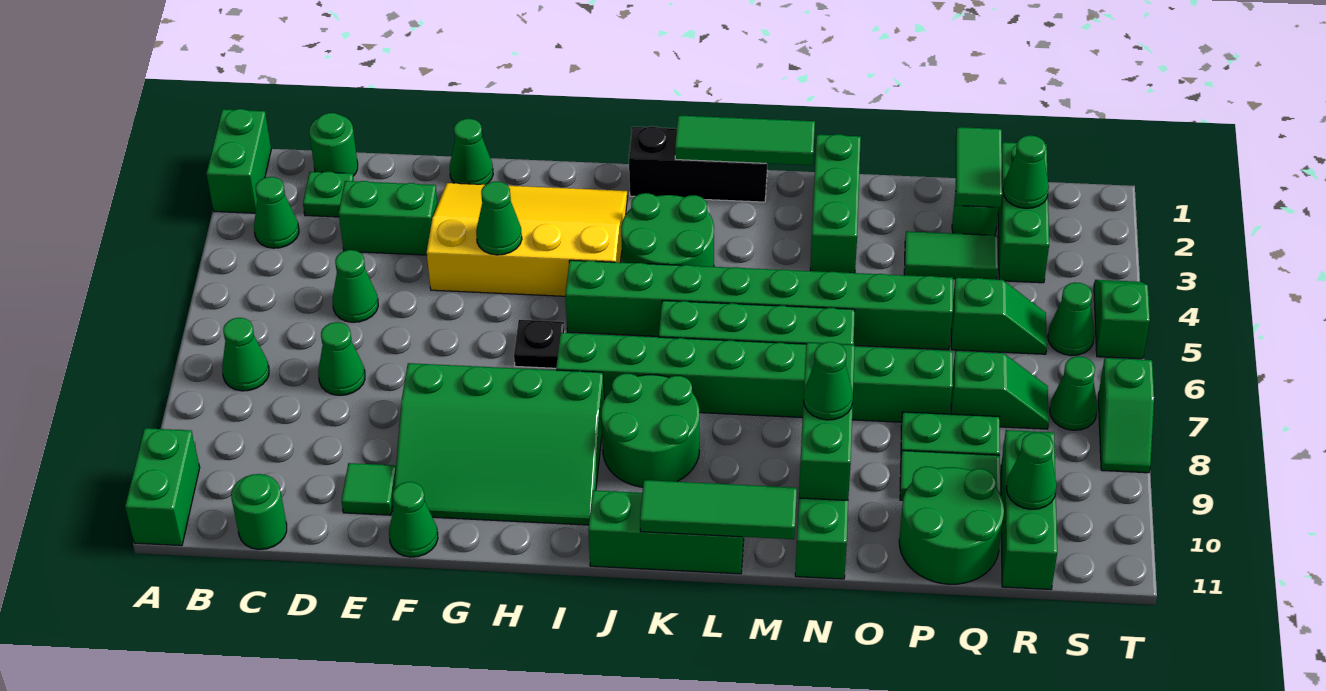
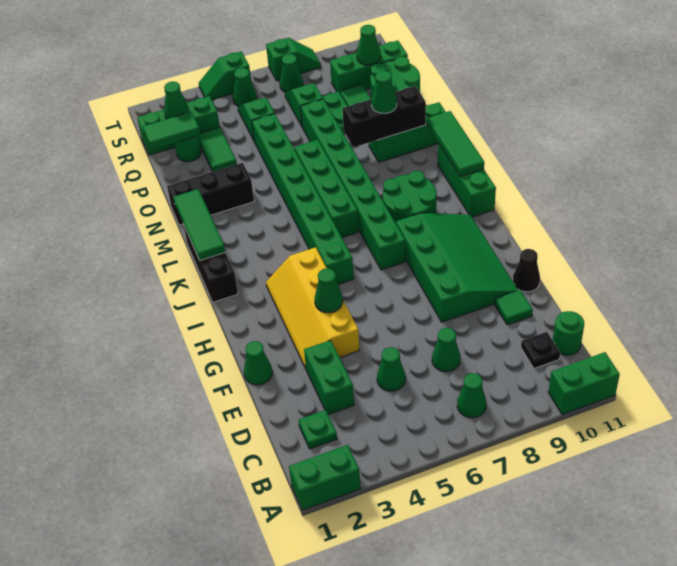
green cone B3 level 1 -> none
green round brick C1 level 1 -> none
yellow slope F2:I4 level 1 top 4 -> yellow slope F3:I4 level 1 top 4
green cone F11 level 1 -> black cone F11 level 1
black plate H6 level 1 -> black plate C10 level 1
green round brick J3:K4 level 1 -> none
green brick N1:N3 level 1 -> black brick N1:N3 level 1
green brick N8:N10 level 2 -> black brick N8:N10 level 2

